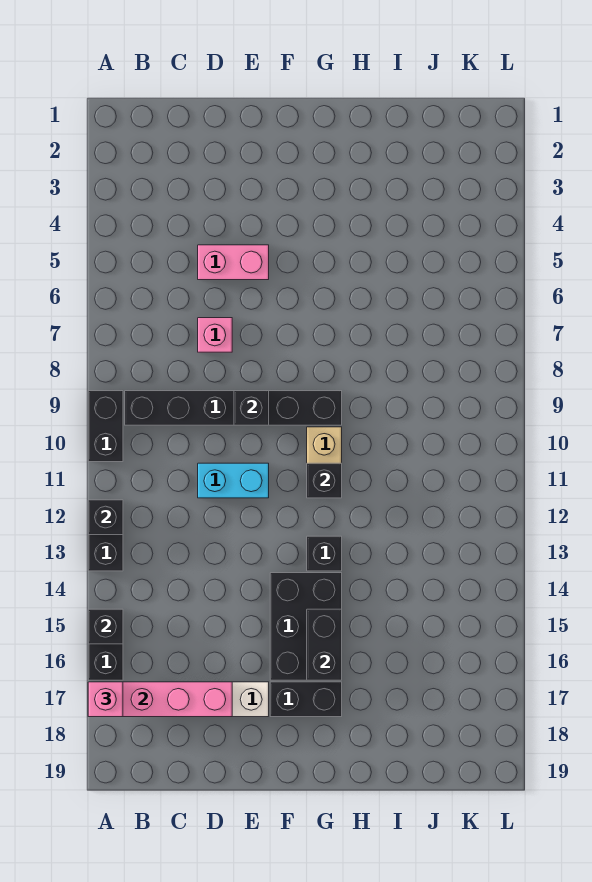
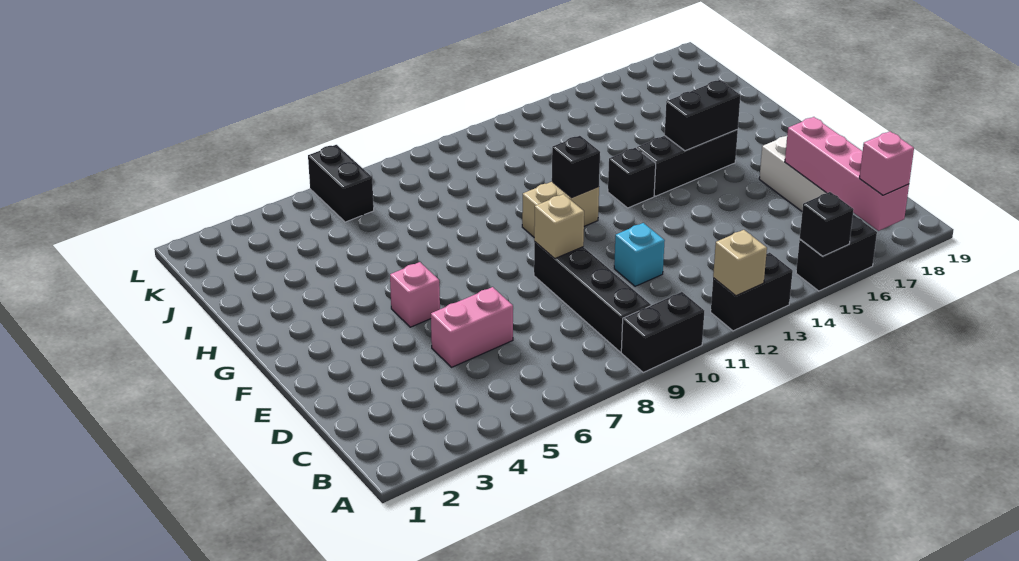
black brick A12 level 2 -> tan brick A12 level 2
black brick B9:G9 level 1 -> black brick B9:E9 level 1
pink brick D5:E5 level 1 -> pink brick D5:D6 level 1
pink brick D7 level 1 -> pink brick F5 level 1
cyan brick D11:E11 level 1 -> cyan brick D11 level 1
black brick E9 level 2 -> tan brick E9 level 2
black brick F14:G16 level 1 -> black brick G14:G16 level 1
black brick F17:G17 level 1 -> black brick K6:L6 level 1

